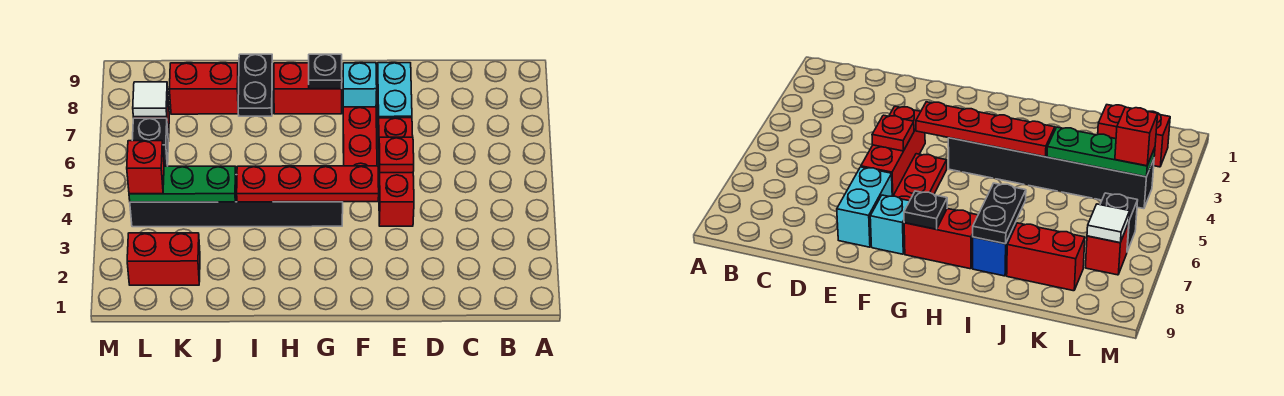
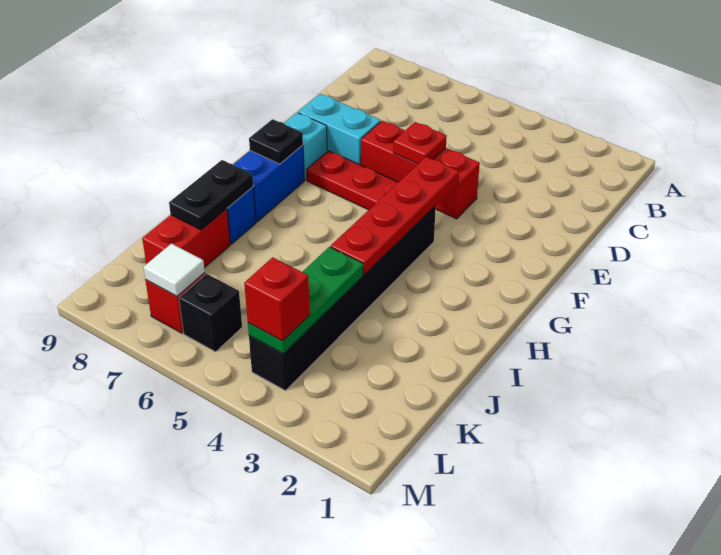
red brick G8:H8 level 1 -> blue brick G8:H8 level 1
black plate I7:I8 level 2 -> black plate I8:J8 level 2
red brick K2:L2 level 1 -> none

